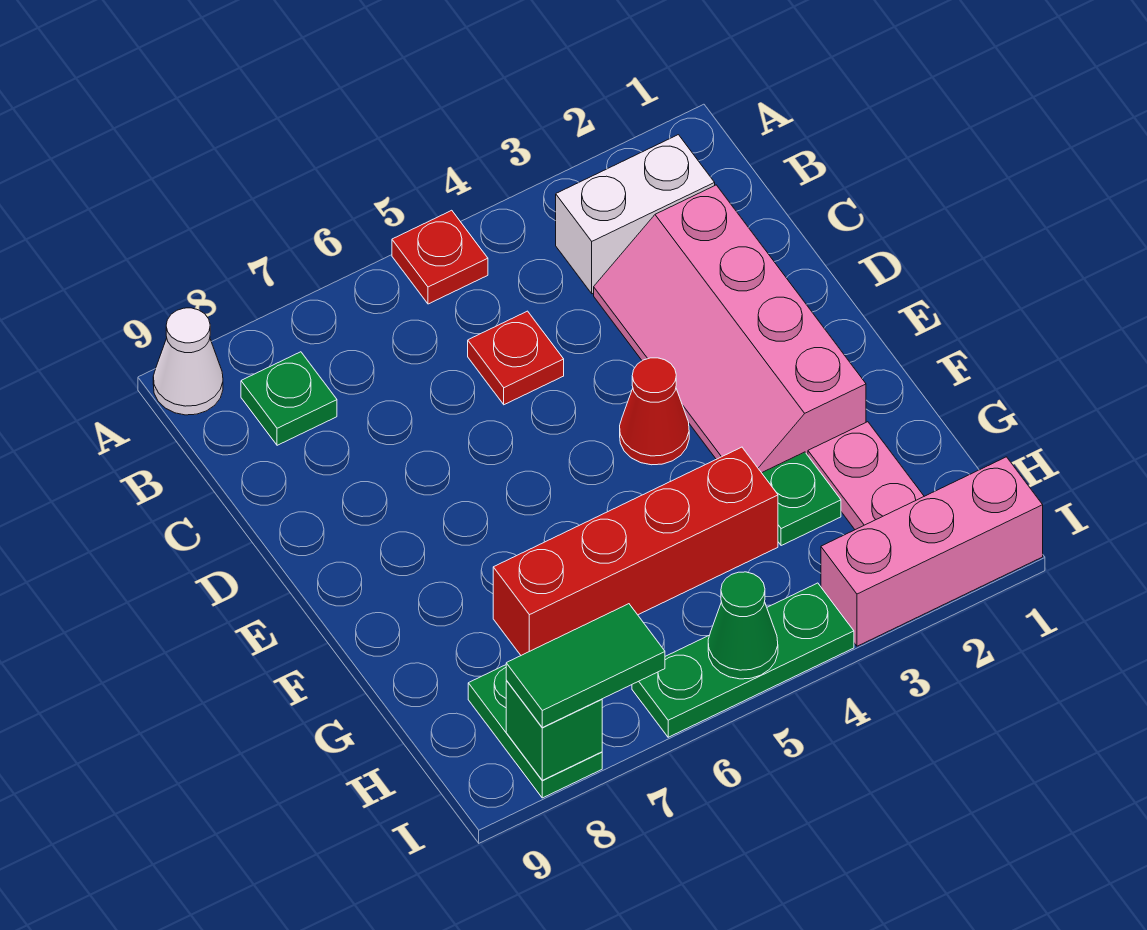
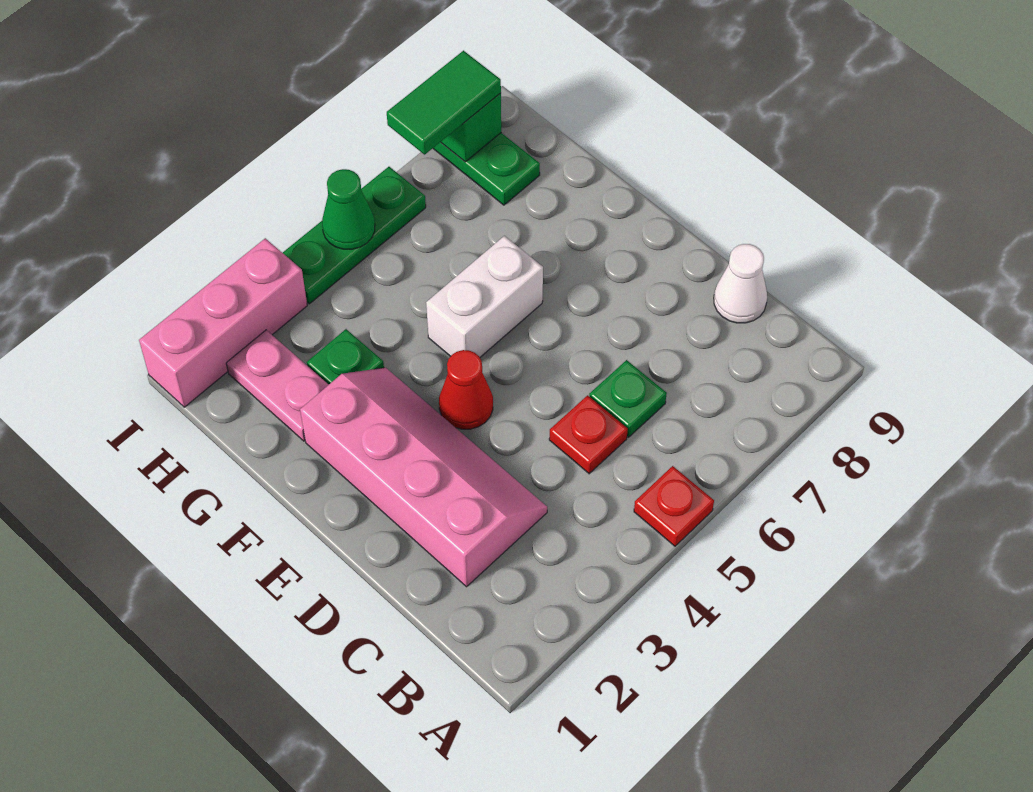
white cone A9 level 1 -> white cone C9 level 1
white brick B2:B3 level 1 -> white brick F5:F6 level 1
green plate B8 level 1 -> green plate C6 level 1
red brick G4:G7 level 1 -> none

